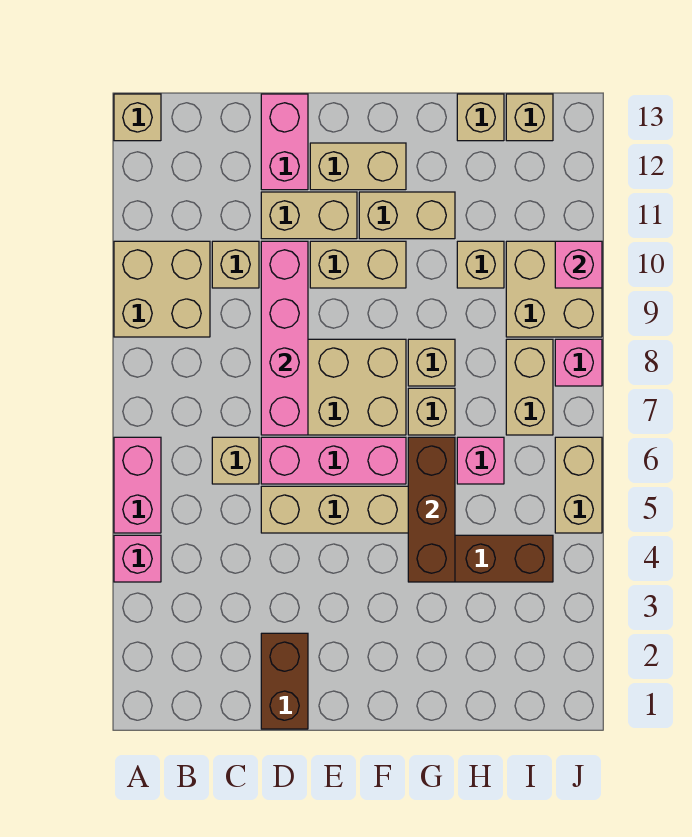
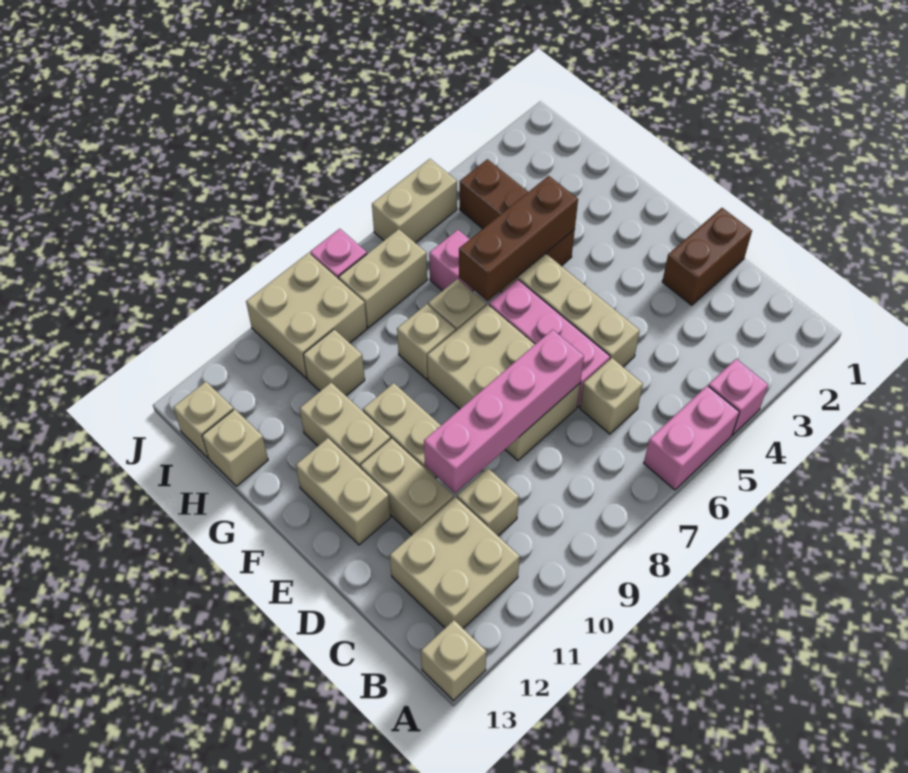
tan brick A9:B10 level 1 -> tan brick B11:C12 level 1
pink brick D12:D13 level 1 -> none
pink brick J10 level 2 -> none

